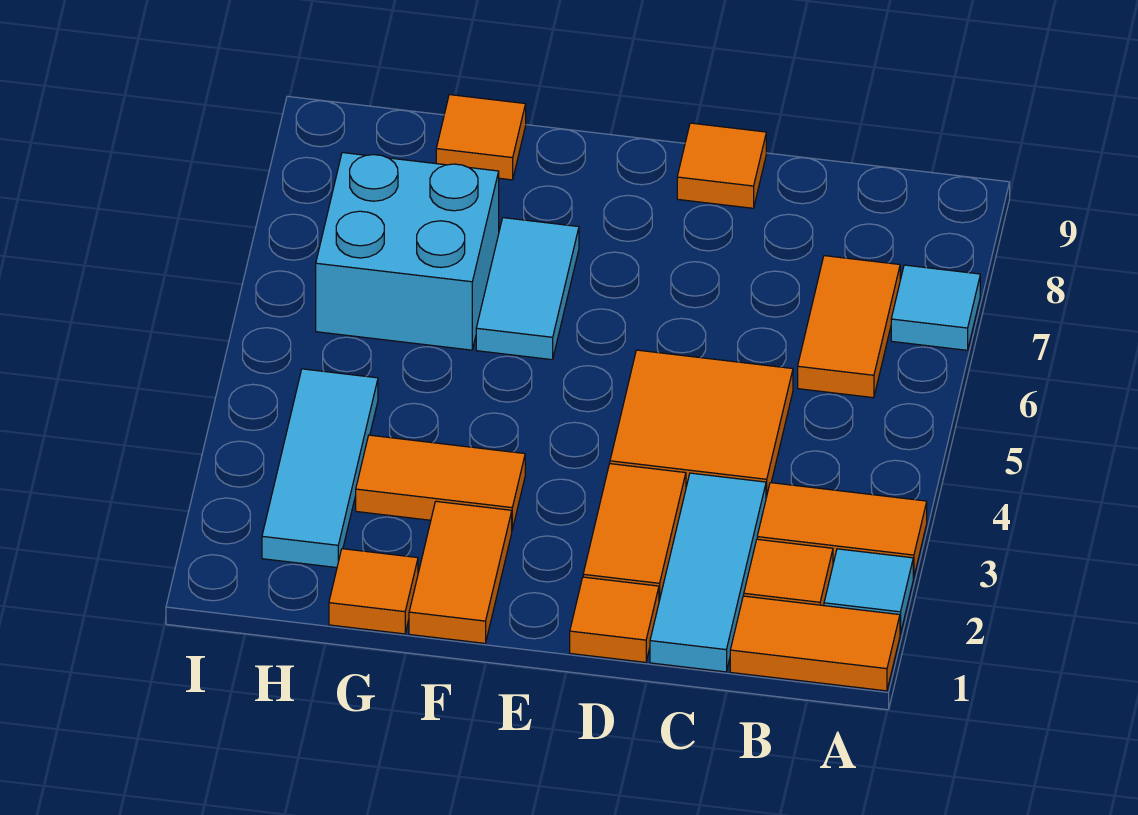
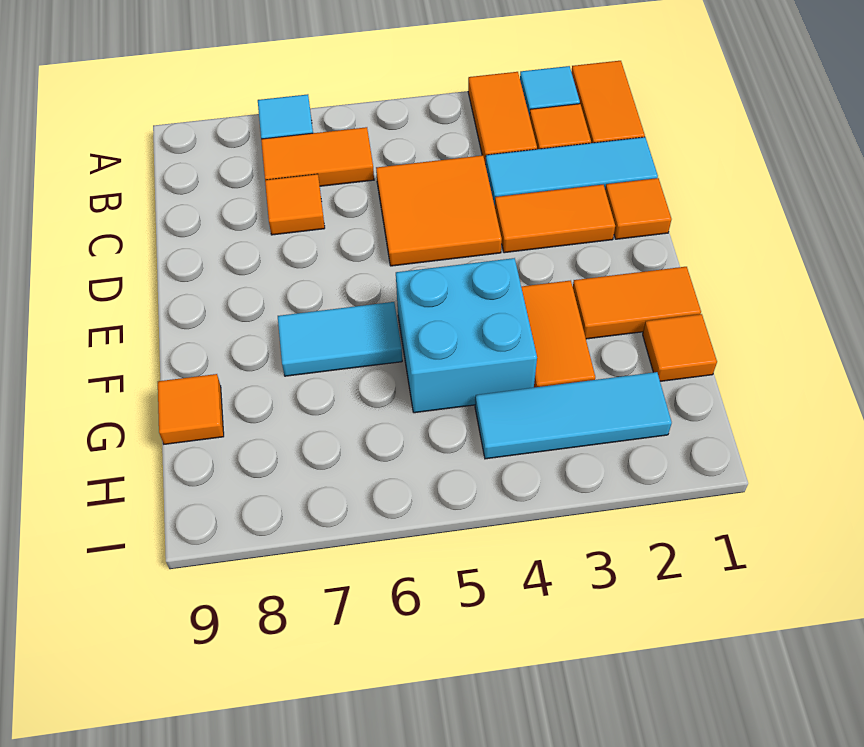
orange tile D9 level 1 -> orange tile C7 level 1
cyan brick G6:H7 level 1 -> cyan brick F4:G5 level 1

